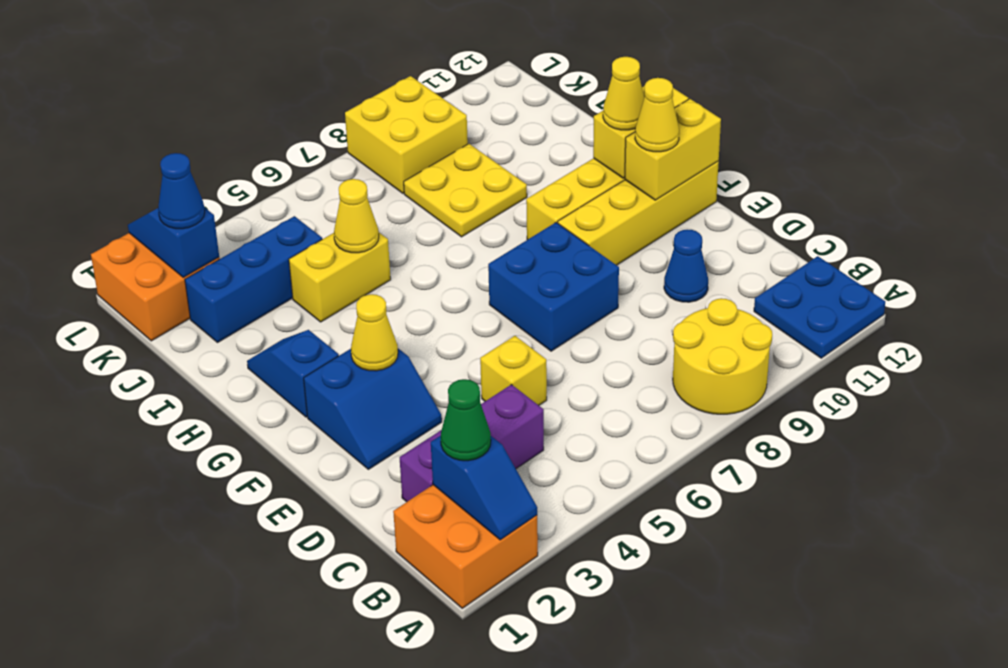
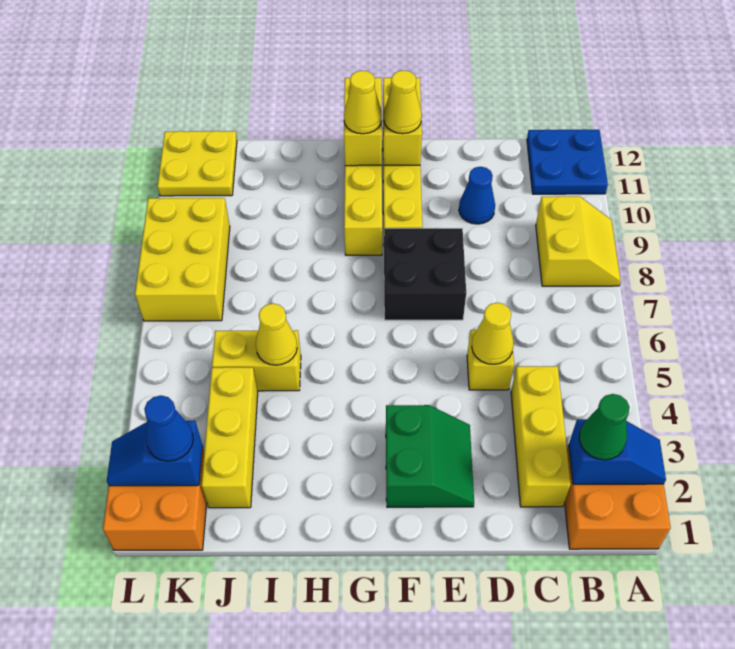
yellow round brick A8:B9 level 1 -> yellow slope A8:B9 level 1 top B
purple brick C2:C4 level 1 -> yellow brick C2:C4 level 1
blue slope E2:F3 level 1 top F -> green slope E2:F3 level 1 top F
blue brick E7:F8 level 1 -> black brick E7:F8 level 1
yellow cone F3 level 2 -> yellow cone D5 level 2
blue slope G2:H2 level 1 top G -> none
yellow brick I4:I5 level 1 -> yellow brick I5:J5 level 1
yellow plate I8:J9 level 1 -> yellow plate K11:L12 level 1
blue brick J2:J4 level 1 -> yellow brick J2:J4 level 1
yellow brick K8:L9 level 1 -> yellow brick K7:L9 level 1

